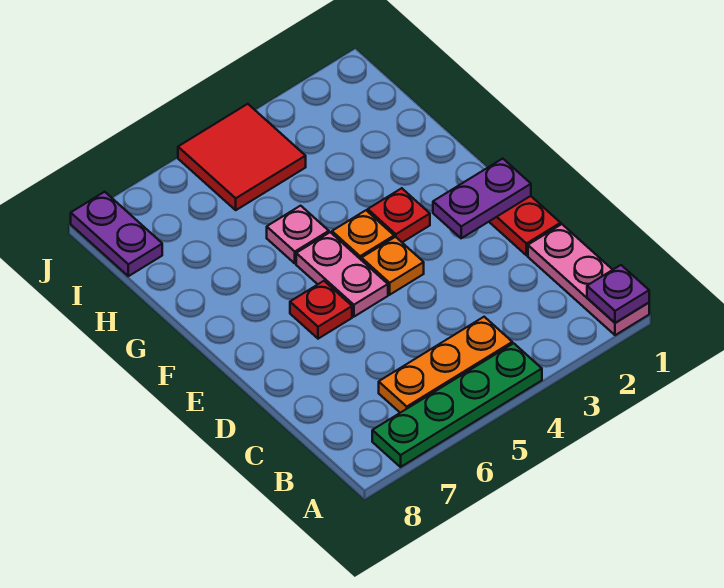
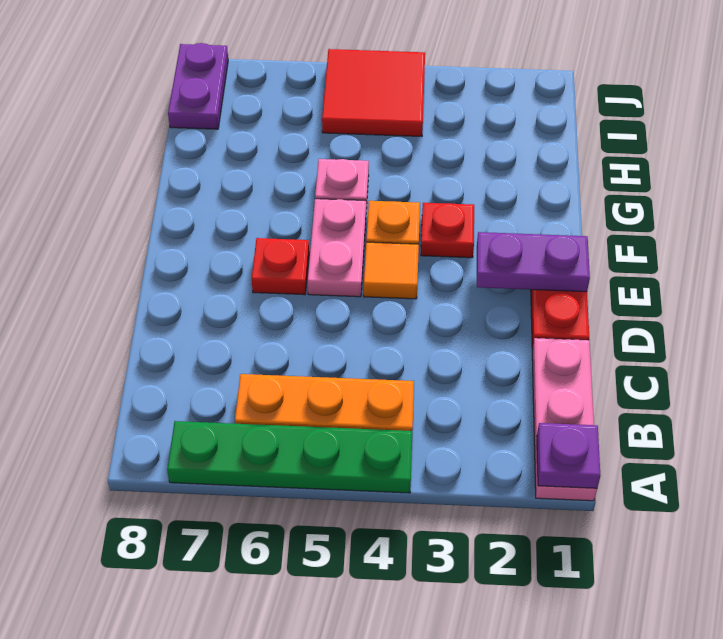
orange plate E4 level 1 -> orange tile E4 level 1

